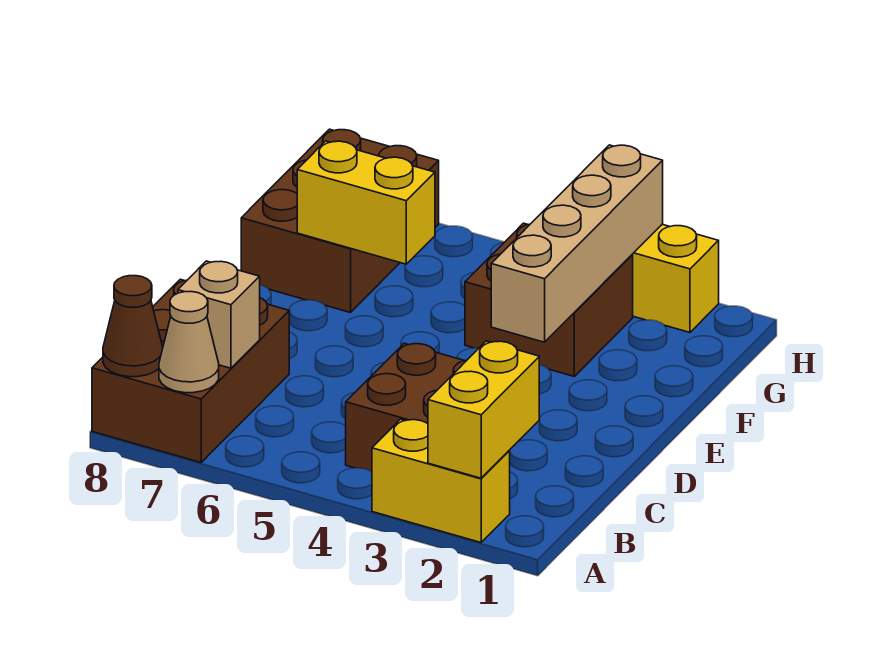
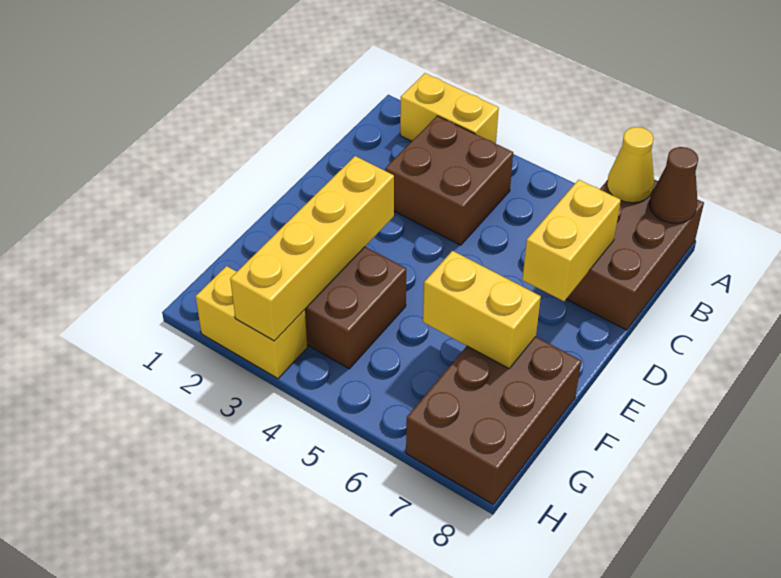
yellow brick A2:B2 level 2 -> yellow brick C7:D7 level 2
tan cone A7 level 2 -> yellow cone A7 level 2
tan brick B7 level 2 -> none
tan brick E3:H3 level 2 -> yellow brick E3:H3 level 2

